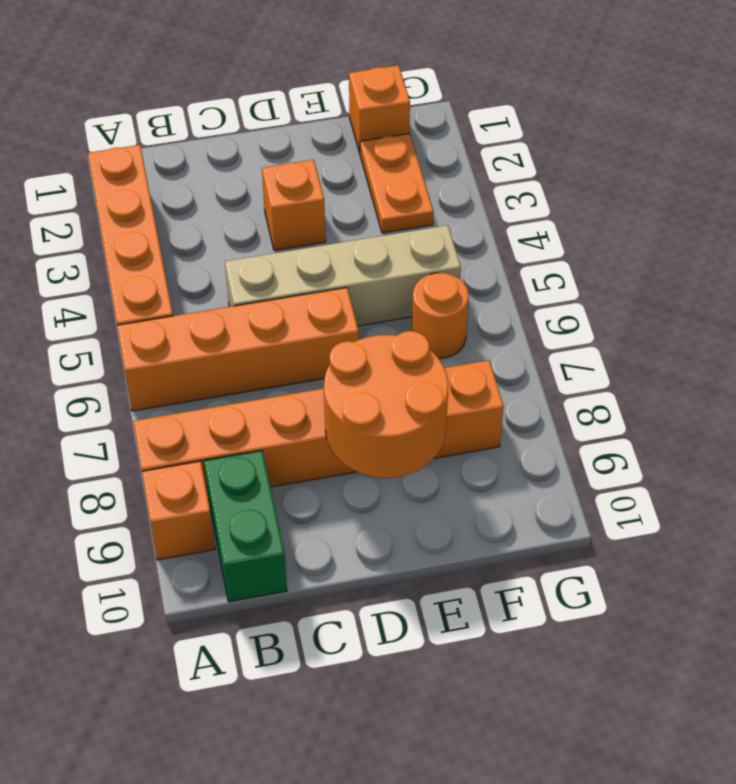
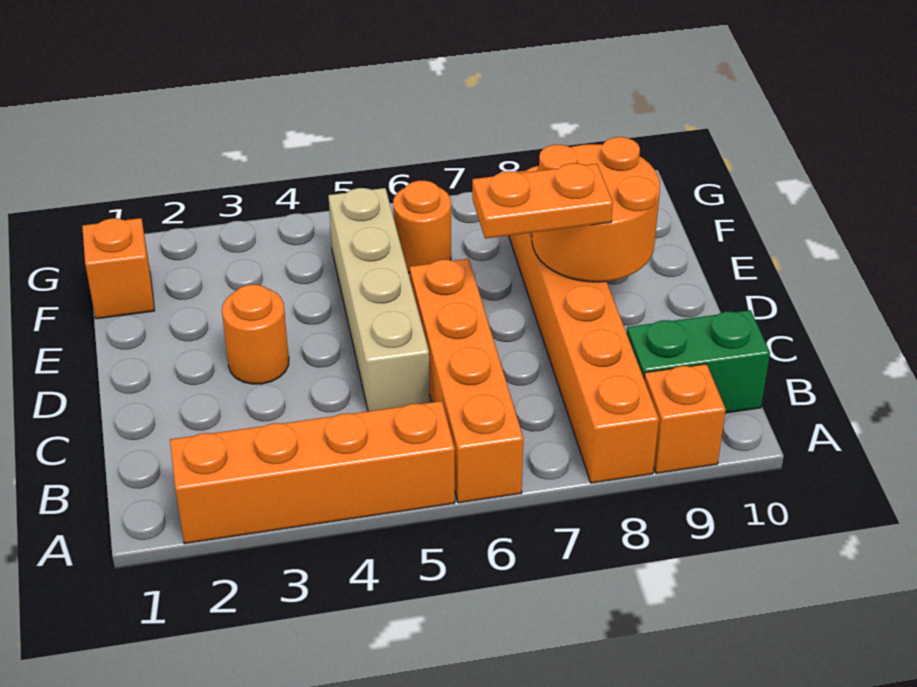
orange brick D3 level 1 -> orange round brick D3 level 1
orange plate F2:F3 level 1 -> orange plate D7:D8 level 3

